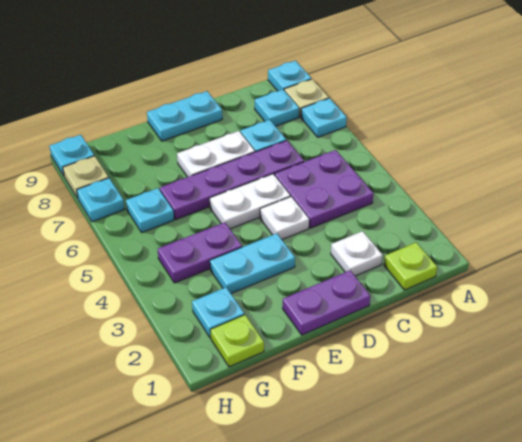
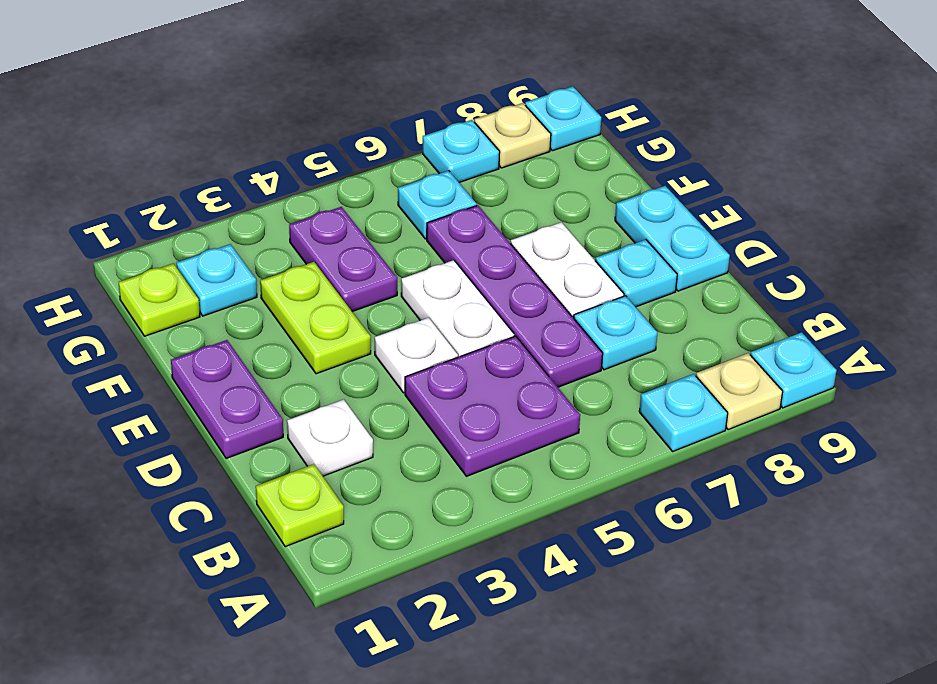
cyan plate B8 level 1 -> cyan plate D8 level 1
cyan plate E3:F3 level 1 -> lime plate E3:F3 level 1

